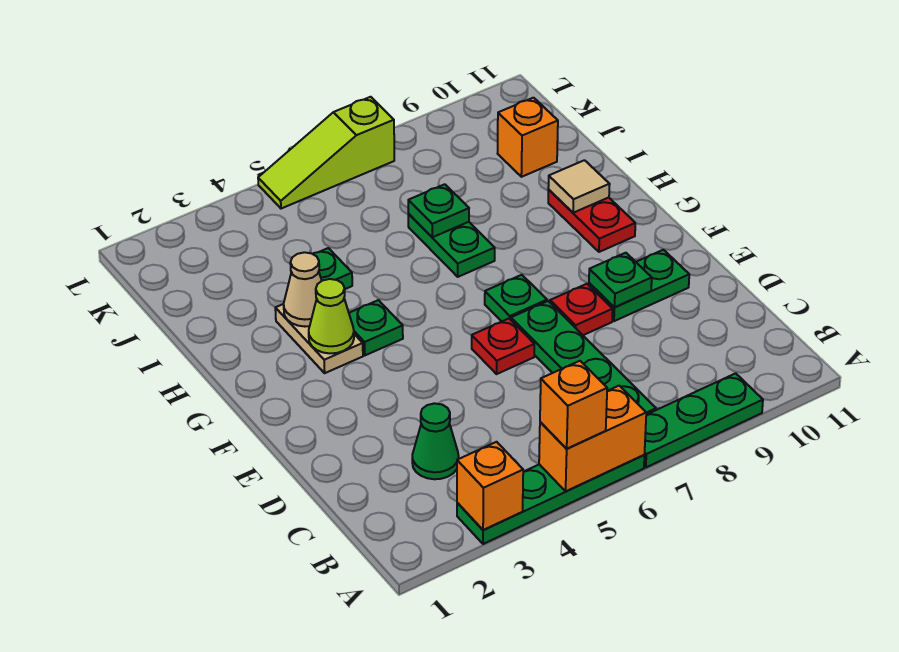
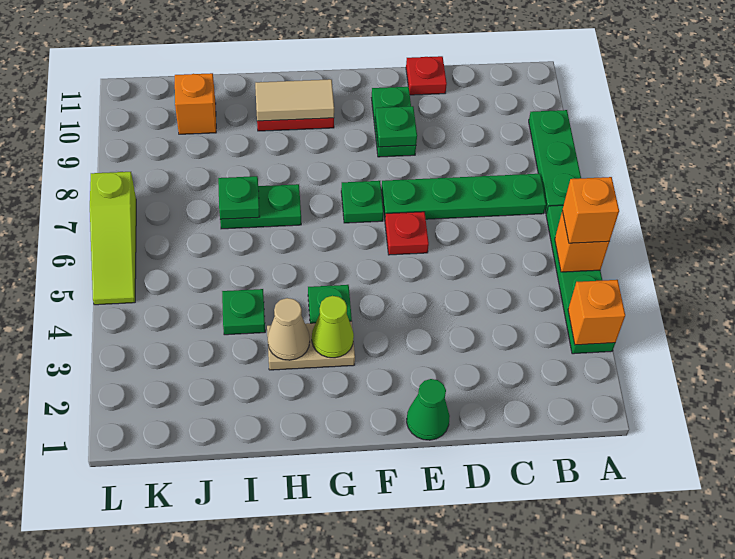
orange brick A5:A6 level 2 -> orange brick A5 level 2
green cone C3 level 1 -> green cone E1 level 1
red plate E8 level 1 -> red plate D11 level 1
tan tile H10 level 2 -> tan tile G10:H10 level 2

